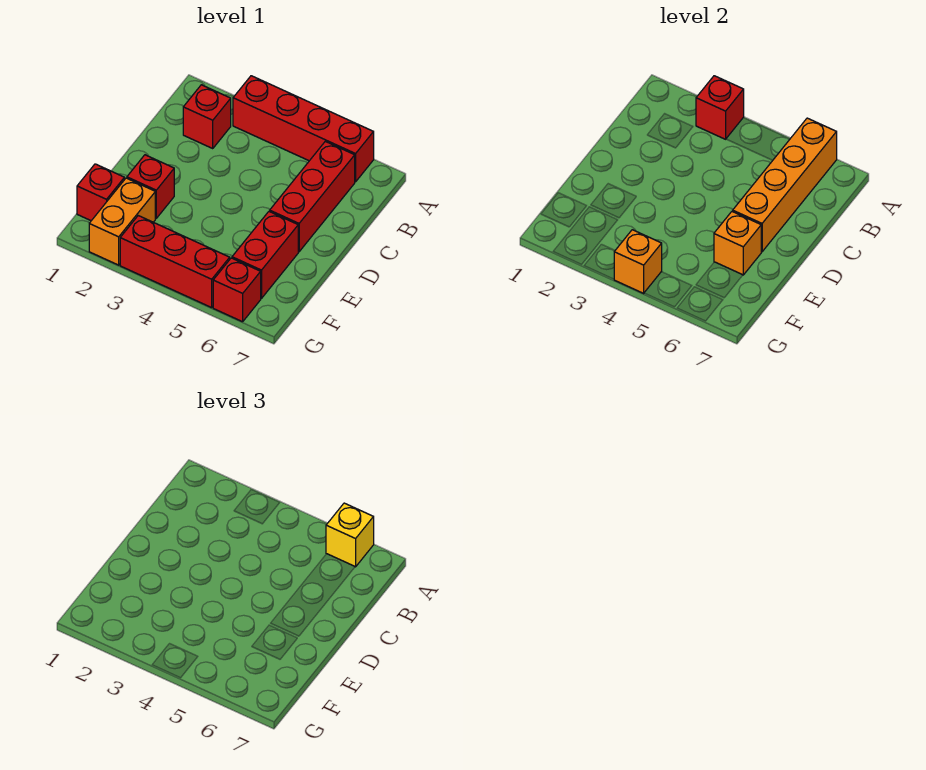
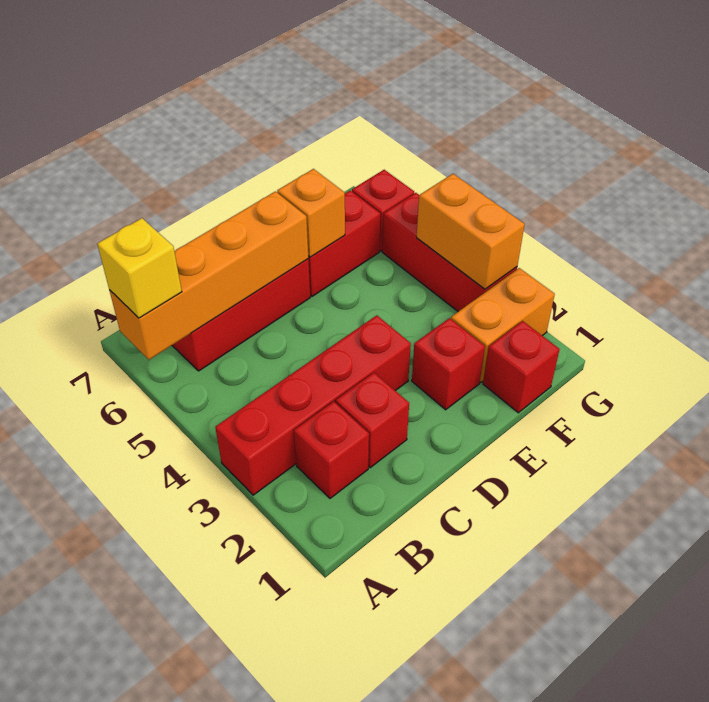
red brick A3:A6 level 1 -> red brick A3:D3 level 1
red brick A3 level 2 -> red brick C2 level 1
orange brick G4 level 2 -> orange brick G3:G4 level 2

